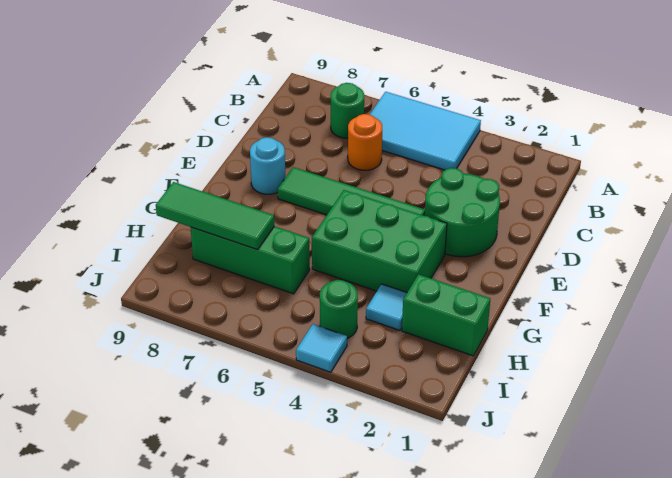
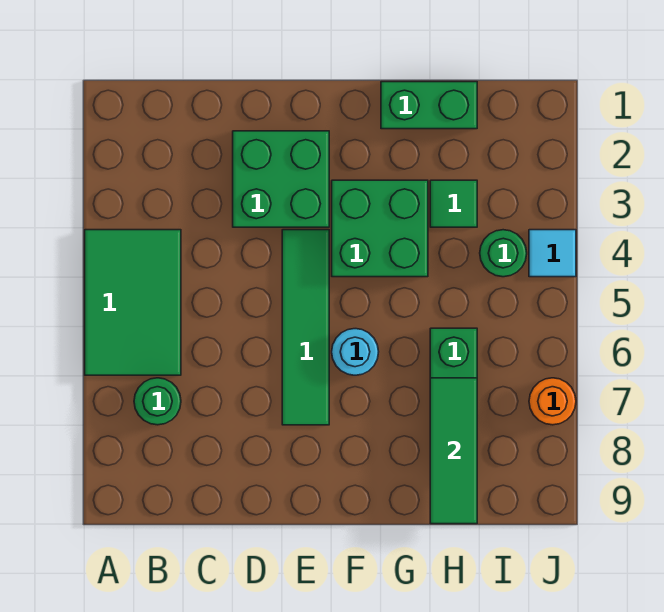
cyan tile A4:B6 level 1 -> green tile A4:B6 level 1
orange round brick C6 level 1 -> orange round brick J7 level 1
green round brick D2:E3 level 1 -> green brick D2:E3 level 1
cyan round brick E8 level 1 -> cyan round brick F6 level 1
green brick F3:G5 level 1 -> green brick F3:G4 level 1
green brick H1:H2 level 1 -> green brick G1:H1 level 1
cyan tile H3 level 1 -> green tile H3 level 1

